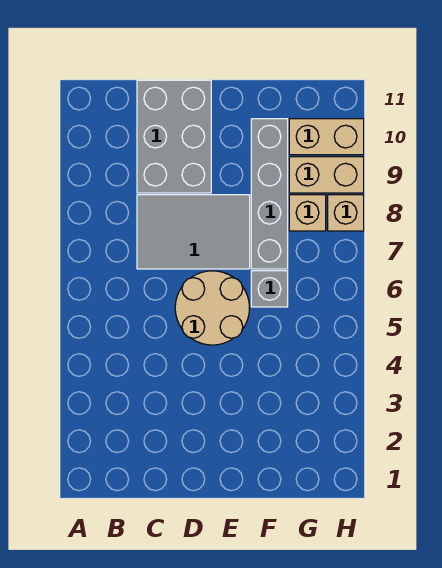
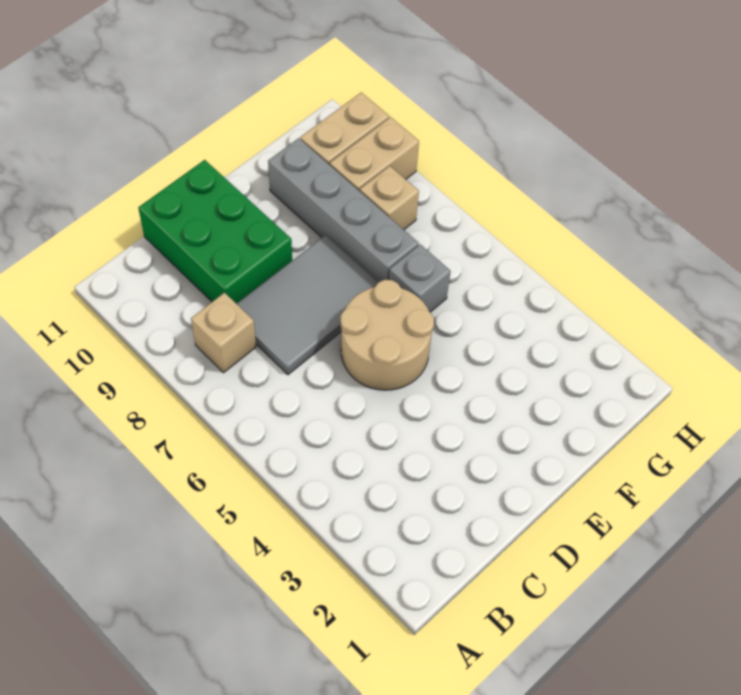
grey brick C9:D11 level 1 -> green brick C9:D11 level 1
tan brick H8 level 1 -> tan brick B8 level 1

